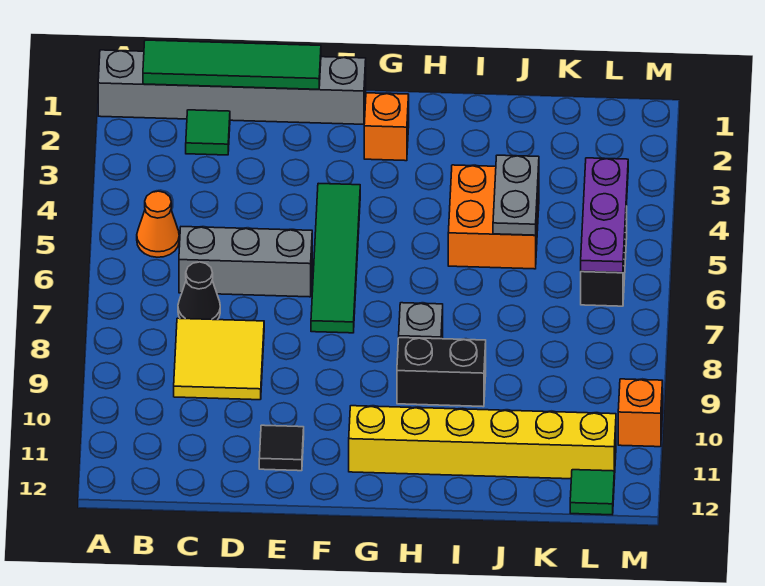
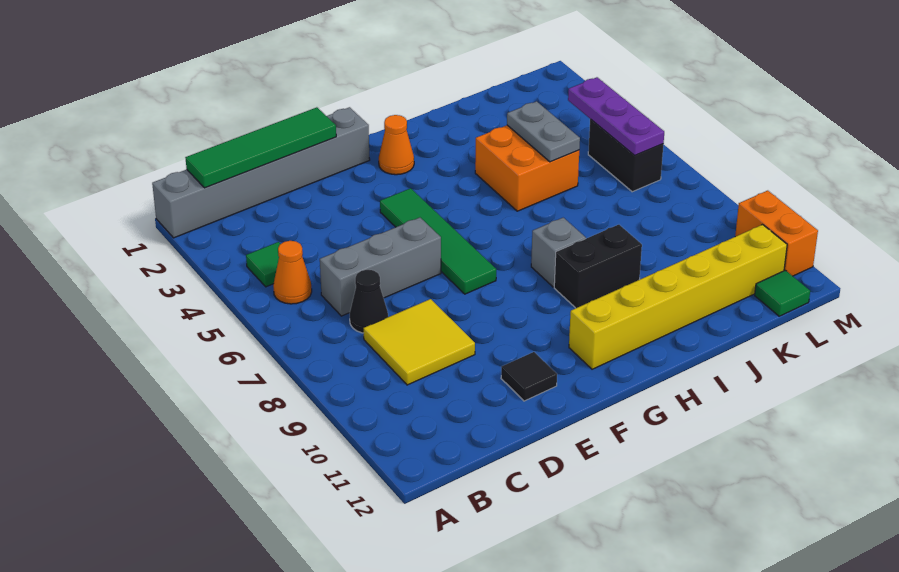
green tile C2 level 1 -> green tile B4 level 1
orange brick G2 level 1 -> orange cone G2 level 1
orange brick M10 level 1 -> orange brick M10:M11 level 1

